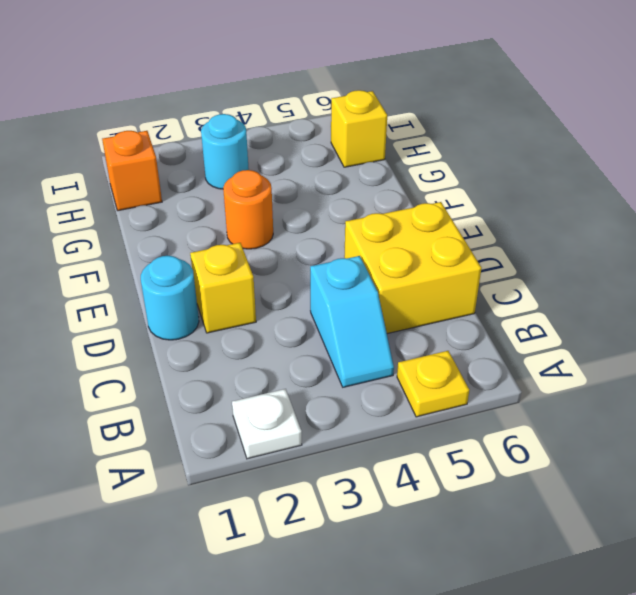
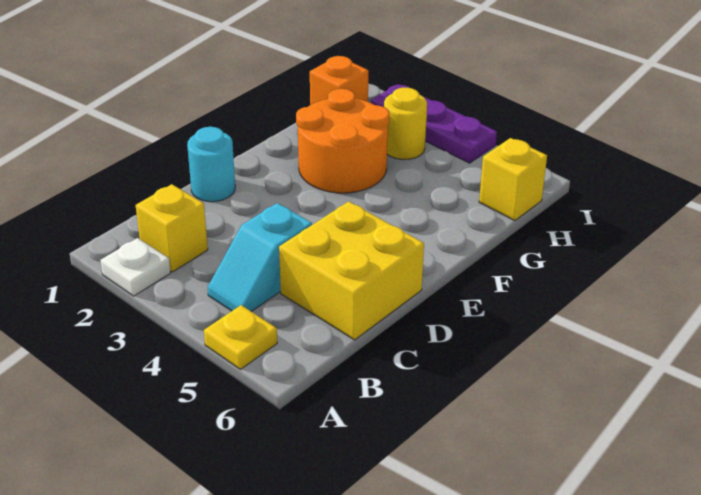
yellow brick D2 level 1 -> yellow brick B2 level 1
orange round brick F3 level 1 -> orange round brick F2:G3 level 1
cyan round brick H3 level 1 -> yellow round brick H3 level 1
none -> purple plate I2:I4 level 1

